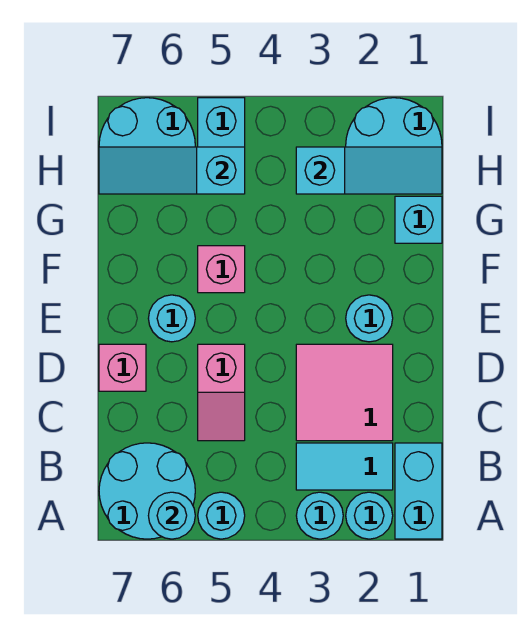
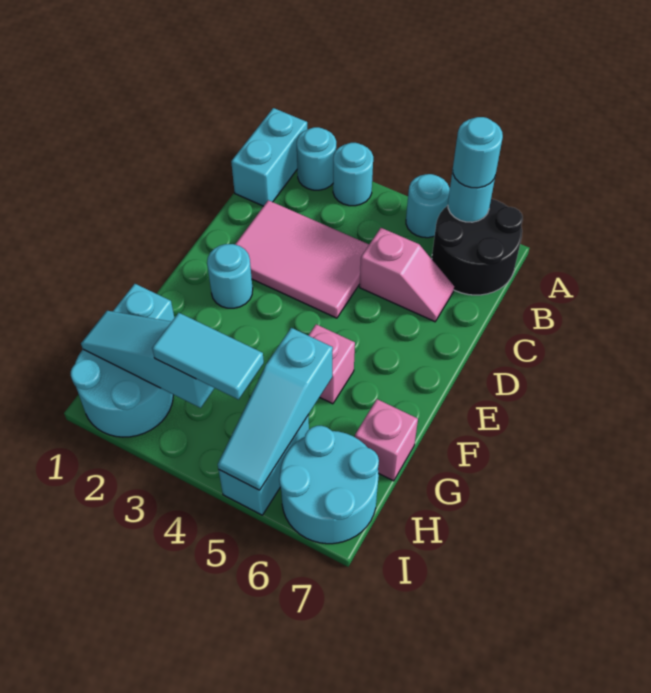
cyan round brick A6:B7 level 1 -> black round brick A6:B7 level 1
cyan tile B2:B3 level 1 -> cyan tile H3:H4 level 3
pink tile C2:D3 level 1 -> pink tile C2:D4 level 1
pink slope C5:D5 level 1 top D -> pink slope C5:C6 level 1 top 5
pink brick D7 level 1 -> pink brick G7 level 1
cyan round brick E6 level 1 -> cyan round brick A6 level 3
cyan slope H5:H7 level 2 top 5 -> cyan slope G5:I5 level 2 top G

